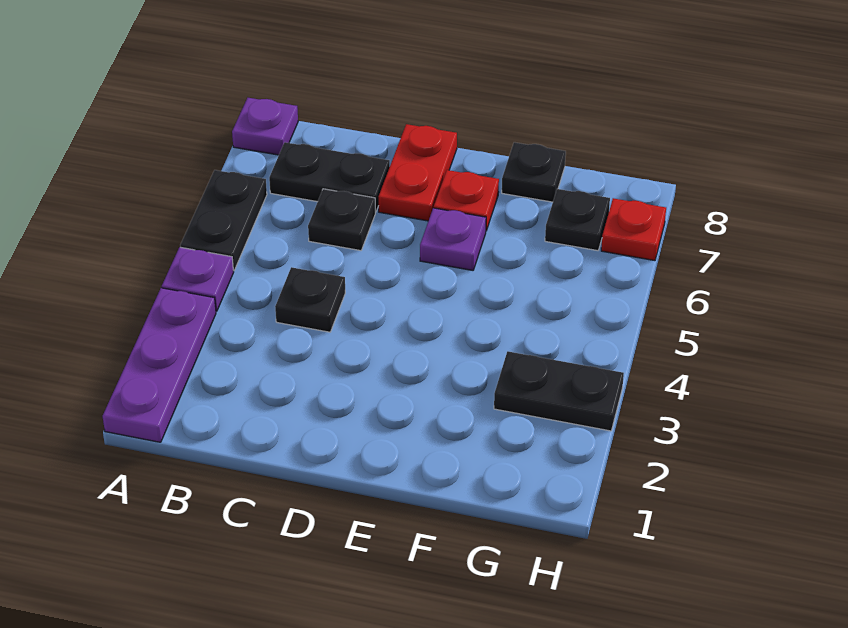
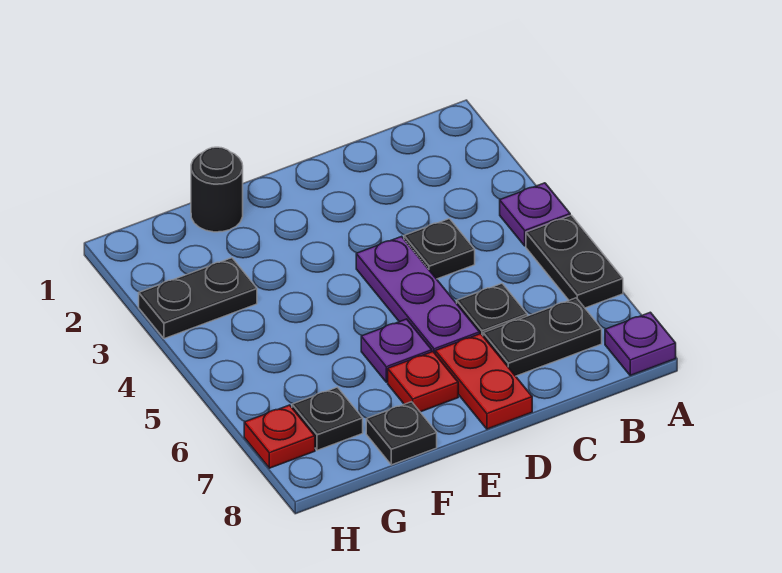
purple plate A1:A3 level 1 -> purple plate D4:D6 level 1
none -> black round brick F1 level 1

